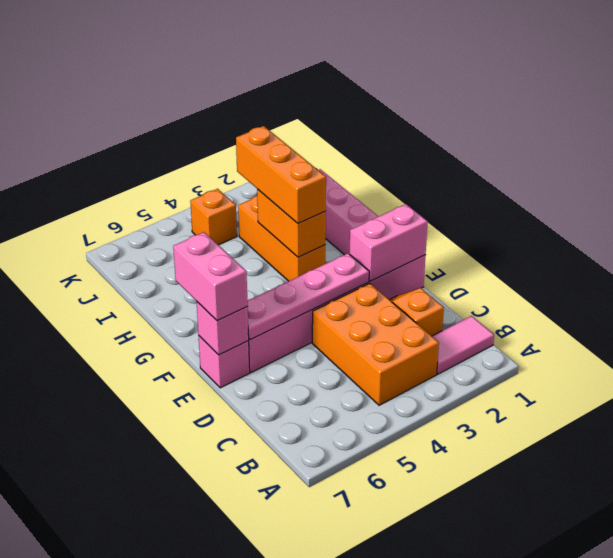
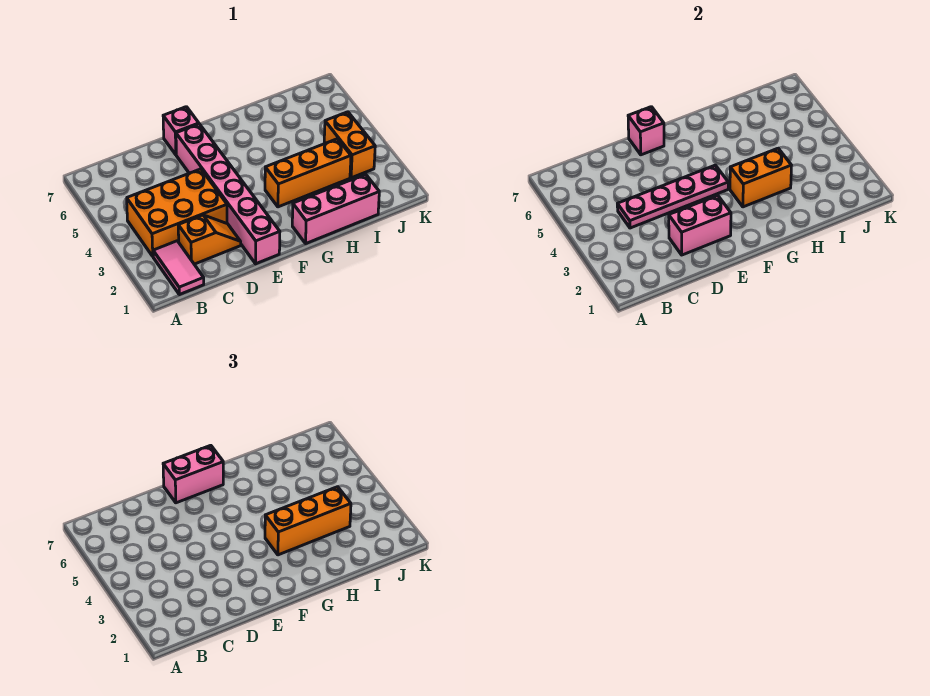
pink brick E1:E2 level 2 -> pink brick D2:E2 level 2
pink plate E3:E6 level 2 -> pink plate C4:F4 level 2
orange brick J4 level 1 -> orange brick J3:J4 level 1

